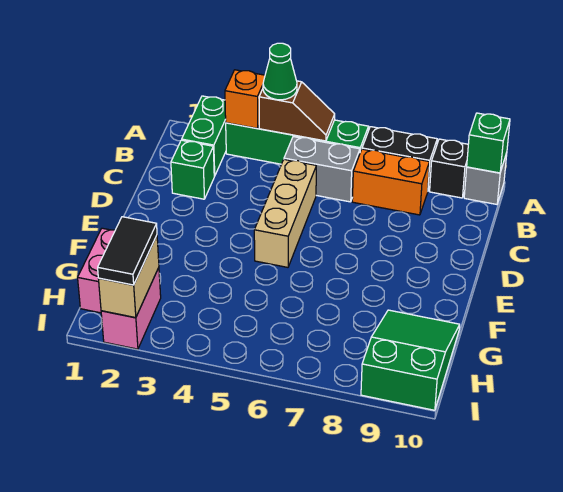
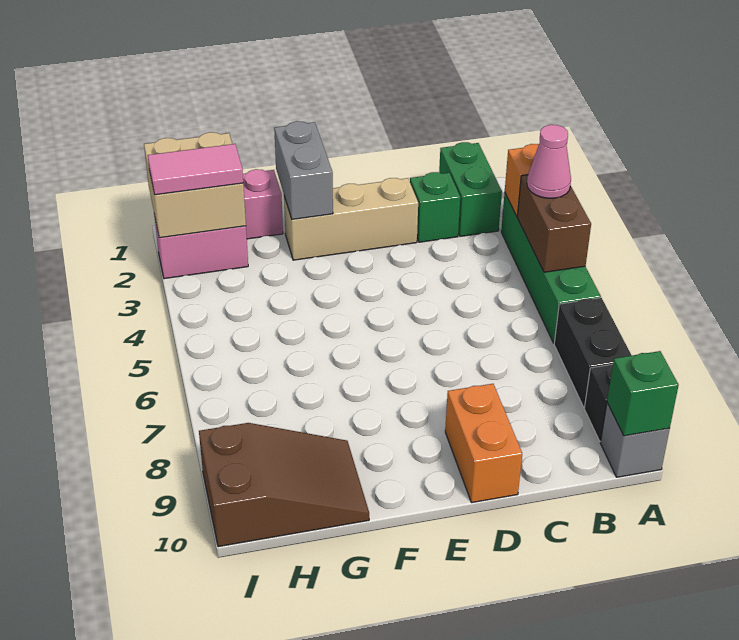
green brick A2:B2 level 1 -> green brick B1:B2 level 1
brown slope A4:A5 level 2 top 4 -> brown brick A4:A5 level 2
green cone A4 level 3 -> pink cone A4 level 3
grey brick B5:B6 level 1 -> grey brick F1:F2 level 2
orange brick B7:B8 level 1 -> orange brick D9:D10 level 1
tan brick C5:E5 level 1 -> tan brick D2:F2 level 1
green slope G9:I10 level 1 top I -> brown slope G9:I10 level 1 top I
tan brick H2:I2 level 2 -> tan brick H1:I2 level 2
black tile H2:I2 level 3 -> pink tile H2:I2 level 3

